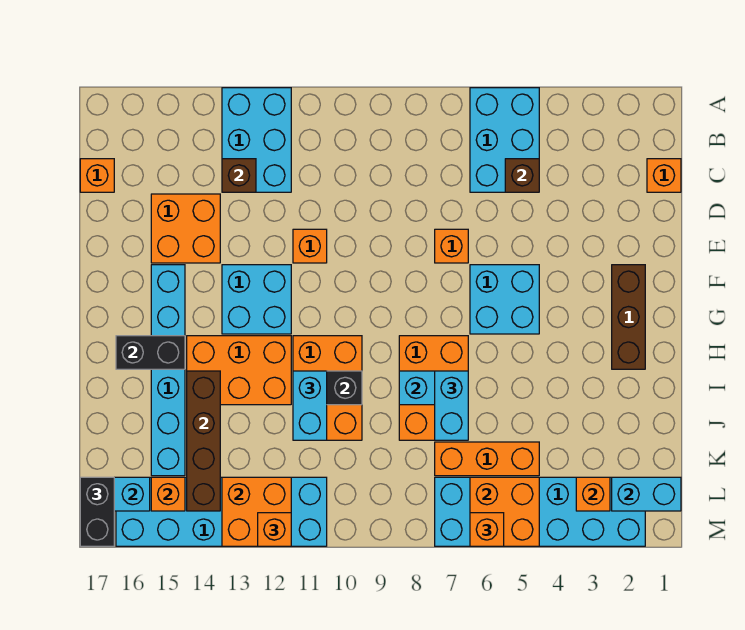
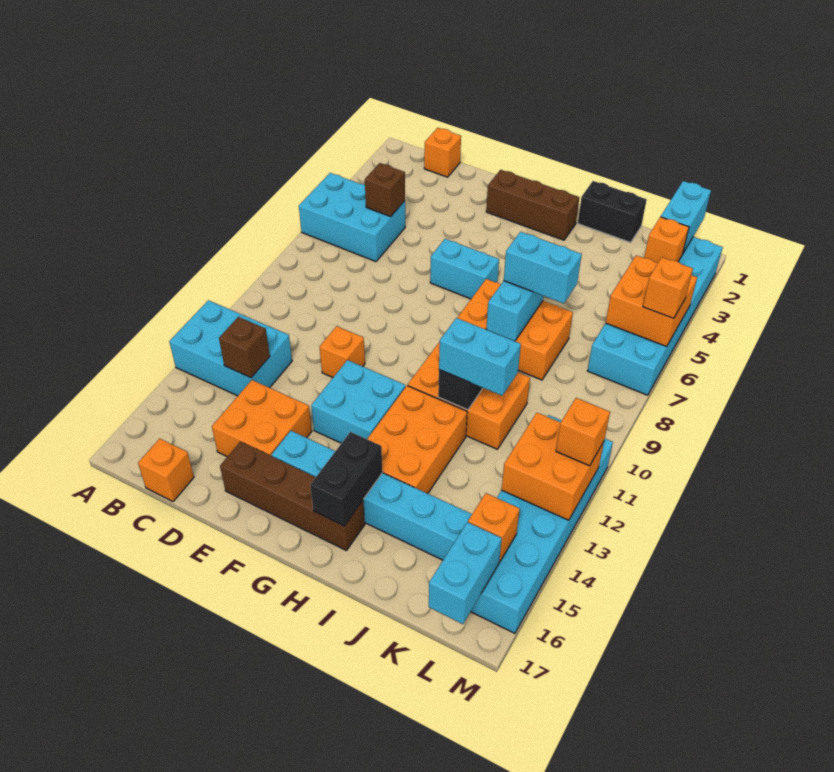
orange brick E7 level 1 -> none
cyan brick F5:G6 level 1 -> cyan brick F6:G6 level 1
brown brick I14:L14 level 2 -> brown brick E16:H16 level 1
orange brick K5:K7 level 1 -> none
black brick L17:M17 level 3 -> black brick I1:J1 level 1

